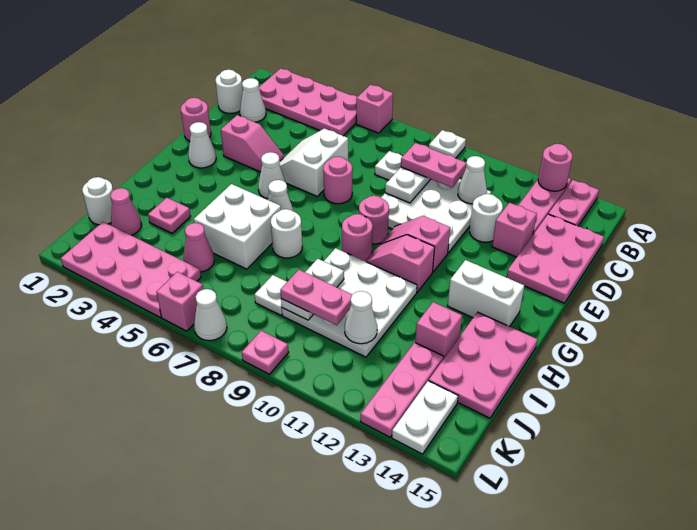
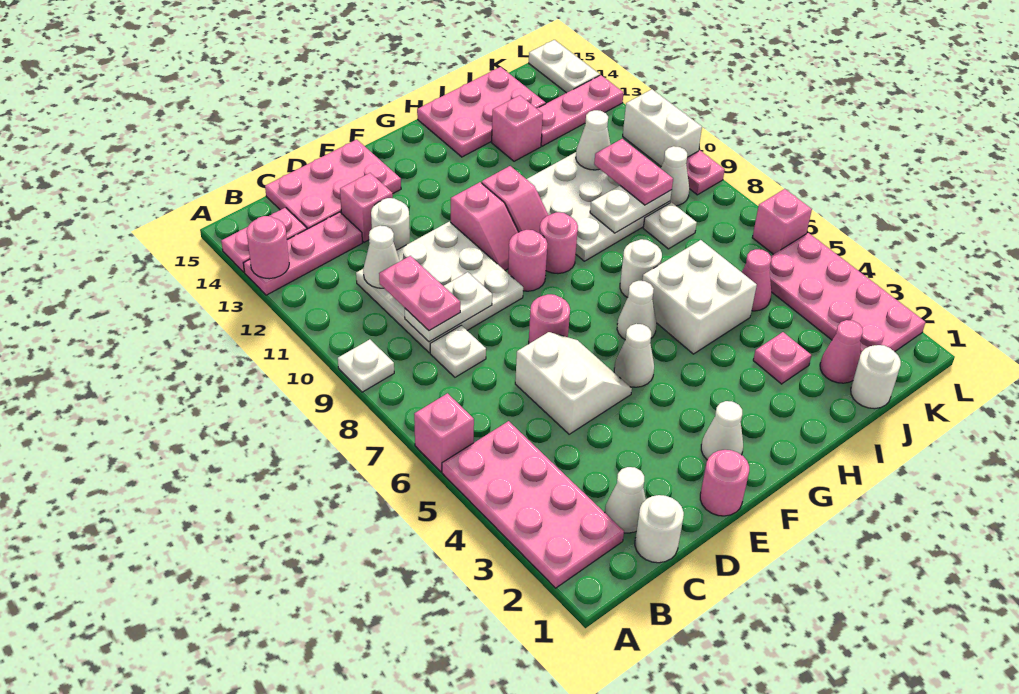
white slope D5:E6 level 1 top 6 -> white slope D5:E6 level 1 top D
pink slope E3:E4 level 1 top 3 -> none
white brick G13:G14 level 1 -> white brick L10:L11 level 1
white plate K14:L14 level 1 -> white plate L14:L15 level 1
white cone L7 level 1 -> white cone K9 level 1

